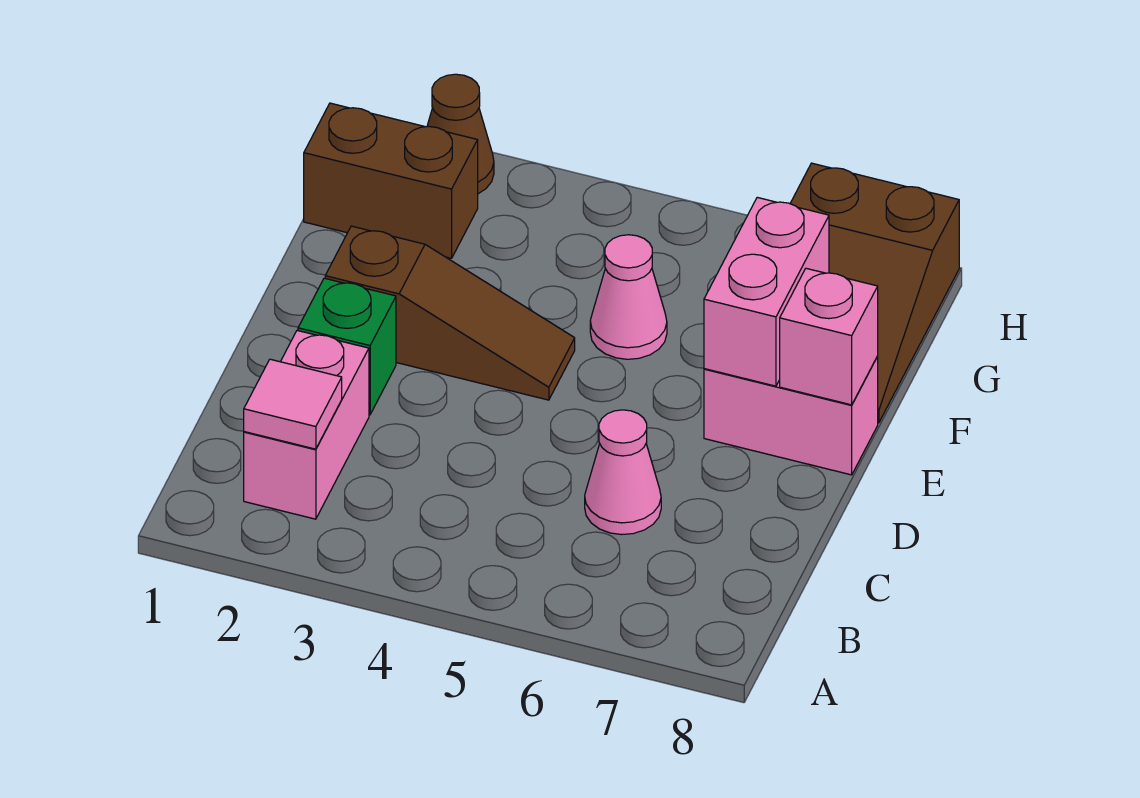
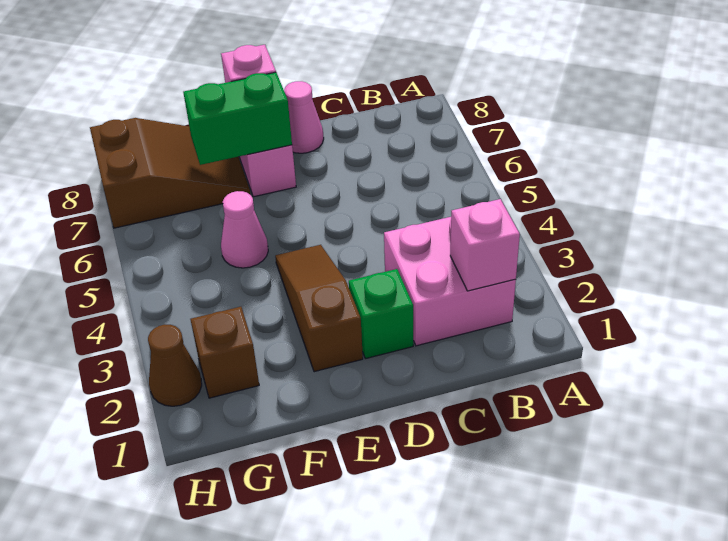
pink brick B2:C2 level 1 -> pink brick B2:C3 level 1
pink tile B2 level 2 -> pink brick B2 level 2
pink cone C6 level 1 -> pink cone D8 level 1
pink brick E7:F7 level 2 -> green brick E7:F7 level 2
brown brick G1:G2 level 1 -> brown brick G2 level 1

